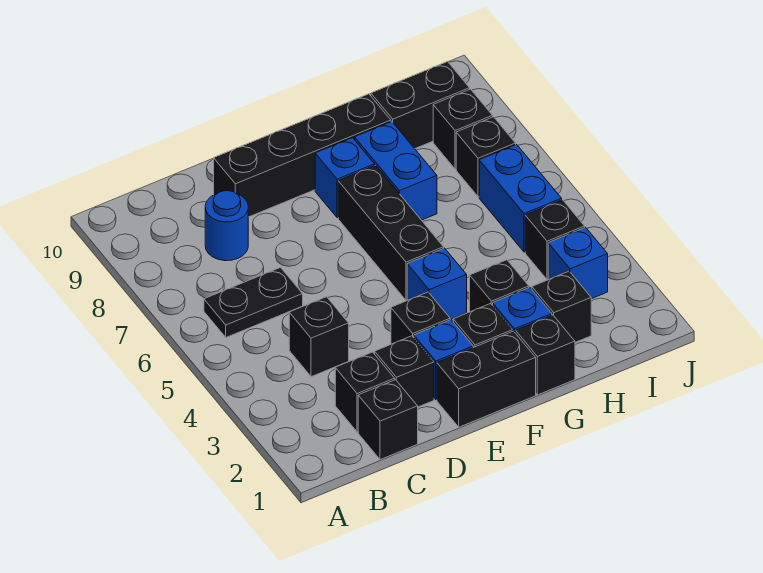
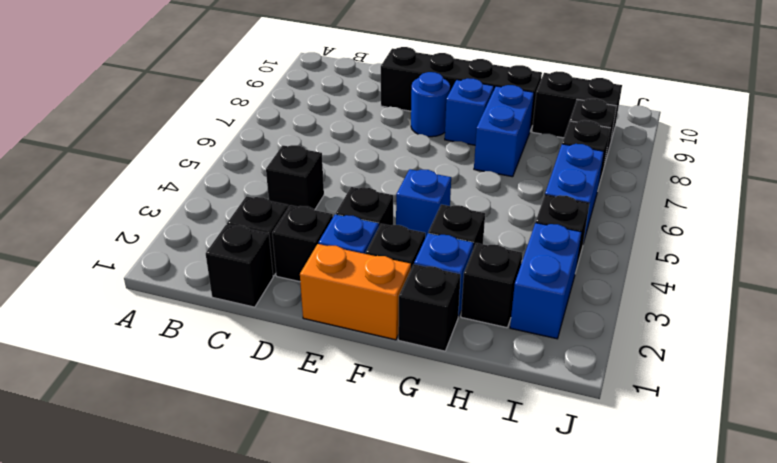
black plate B6:C6 level 1 -> none
blue round brick C8 level 1 -> blue round brick E8 level 1
black brick E1:F1 level 1 -> orange brick E1:F1 level 1
black brick F5:F7 level 1 -> none
blue brick I3 level 1 -> blue brick I2:I3 level 1

